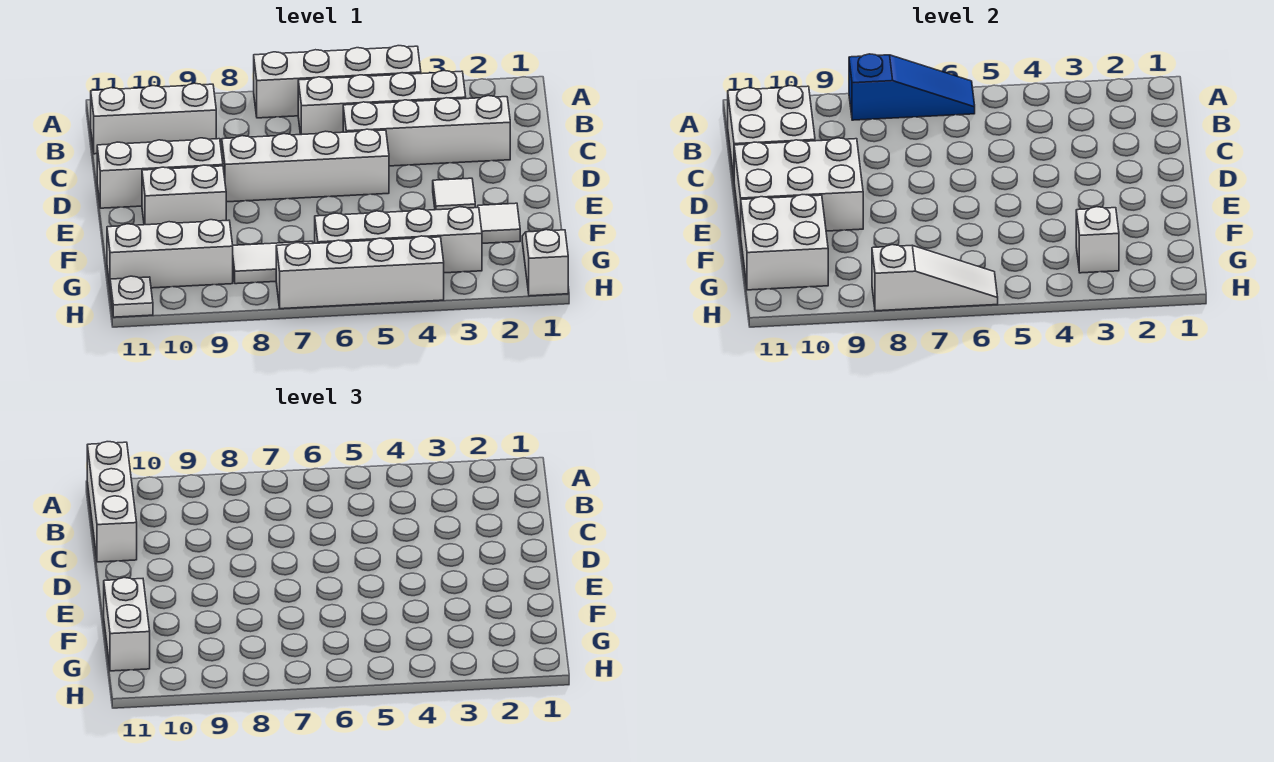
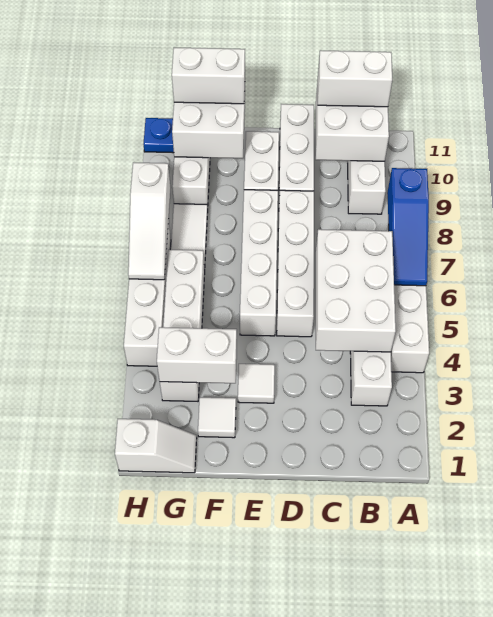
white brick A11:C11 level 3 -> white brick B11:C11 level 3
white brick C2:C5 level 1 -> white brick E5:E8 level 1
white brick D9:E11 level 2 -> white brick B4:C6 level 2
white brick G3 level 2 -> white brick F3:G3 level 2
white plate H11 level 1 -> blue plate H11 level 1

